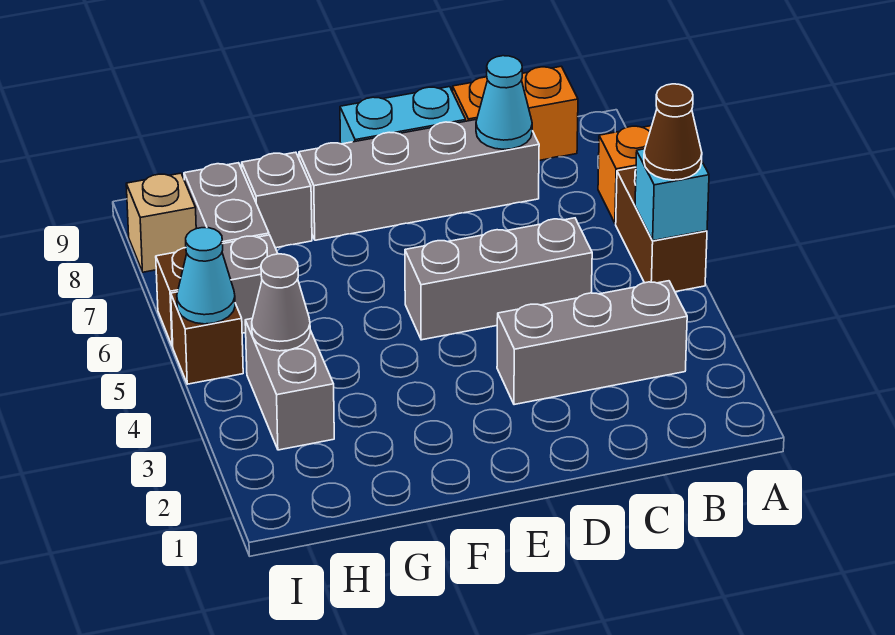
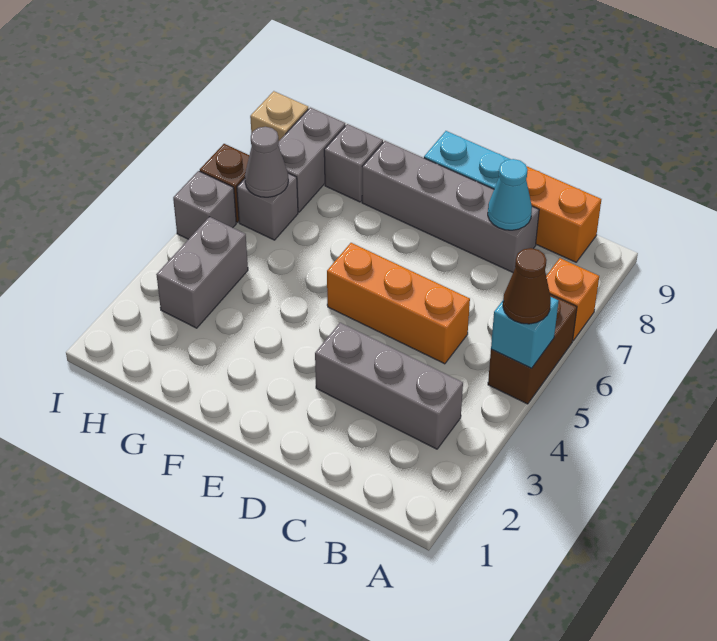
grey brick C5:E5 level 1 -> orange brick C5:E5 level 1
grey cone H4 level 2 -> grey cone H6 level 2
brown brick I5 level 1 -> grey brick I5 level 1
cyan cone I5 level 2 -> none

